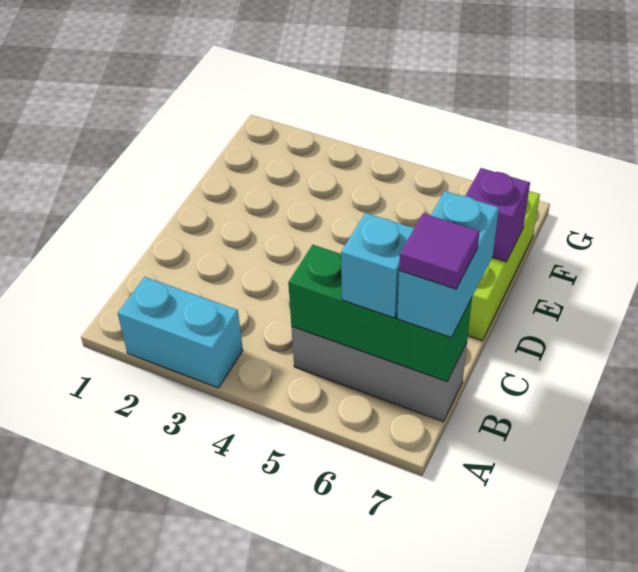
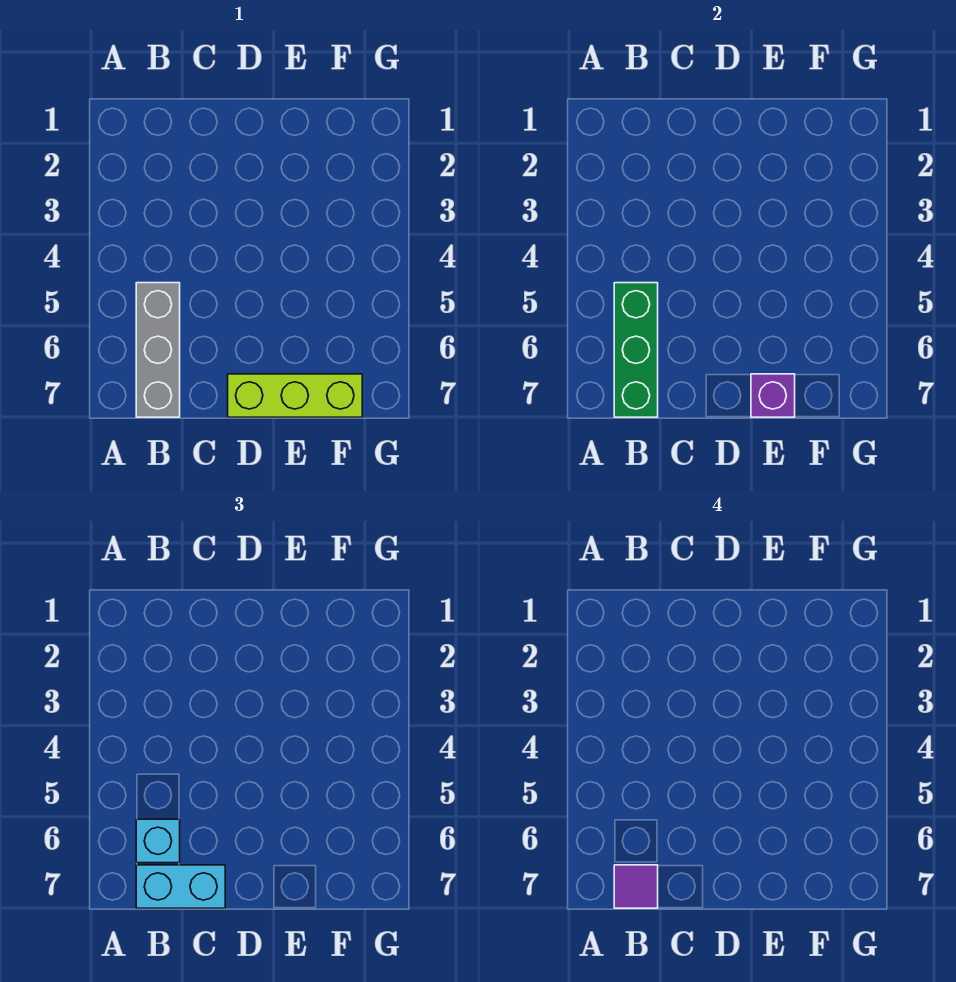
cyan brick A2:A3 level 1 -> none

